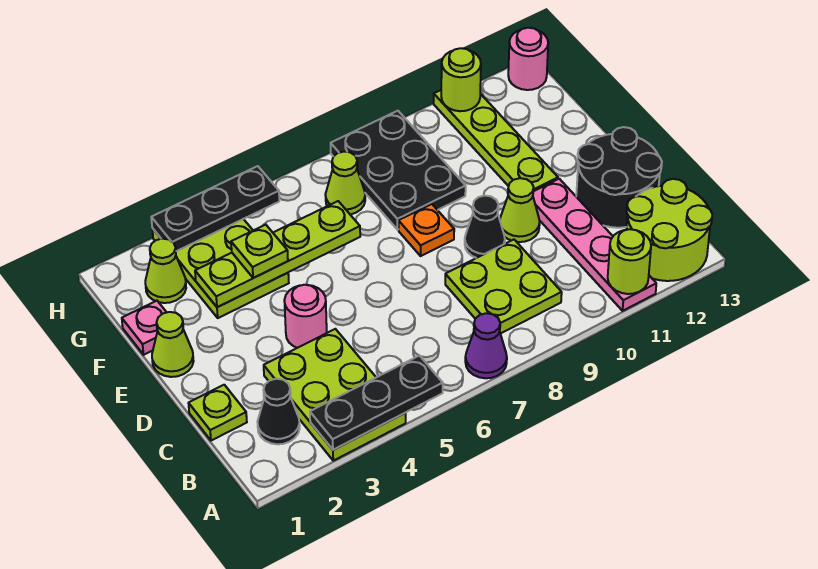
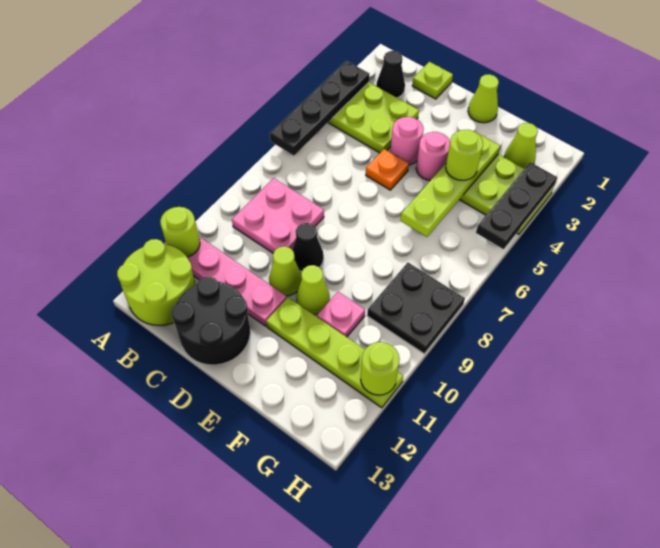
black plate A3:A5 level 2 -> black plate A3:A6 level 2
purple cone A7 level 1 -> none
lime plate B8:C9 level 1 -> pink plate B8:C9 level 1
orange plate E8 level 1 -> orange plate D5 level 1
pink plate F1 level 1 -> pink plate F10 level 1
lime plate F4 level 3 -> lime round brick F4 level 3
black plate F8:H9 level 1 -> black plate G8:H9 level 1
lime cone G7 level 1 -> lime cone E10 level 1
pink round brick H13 level 1 -> pink round brick E4 level 1

